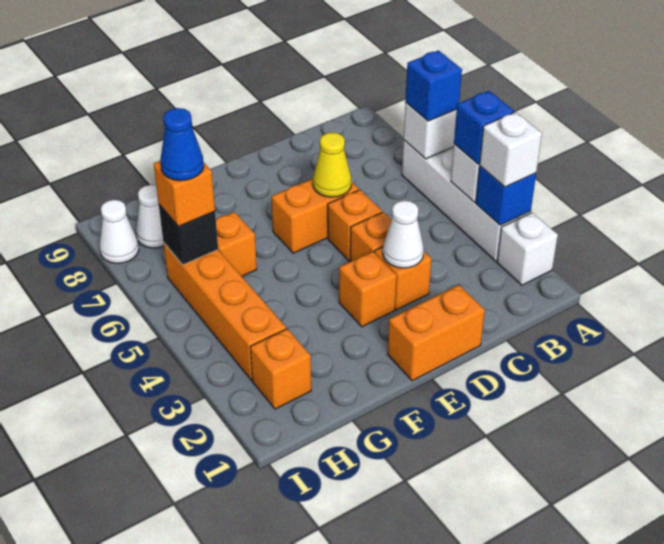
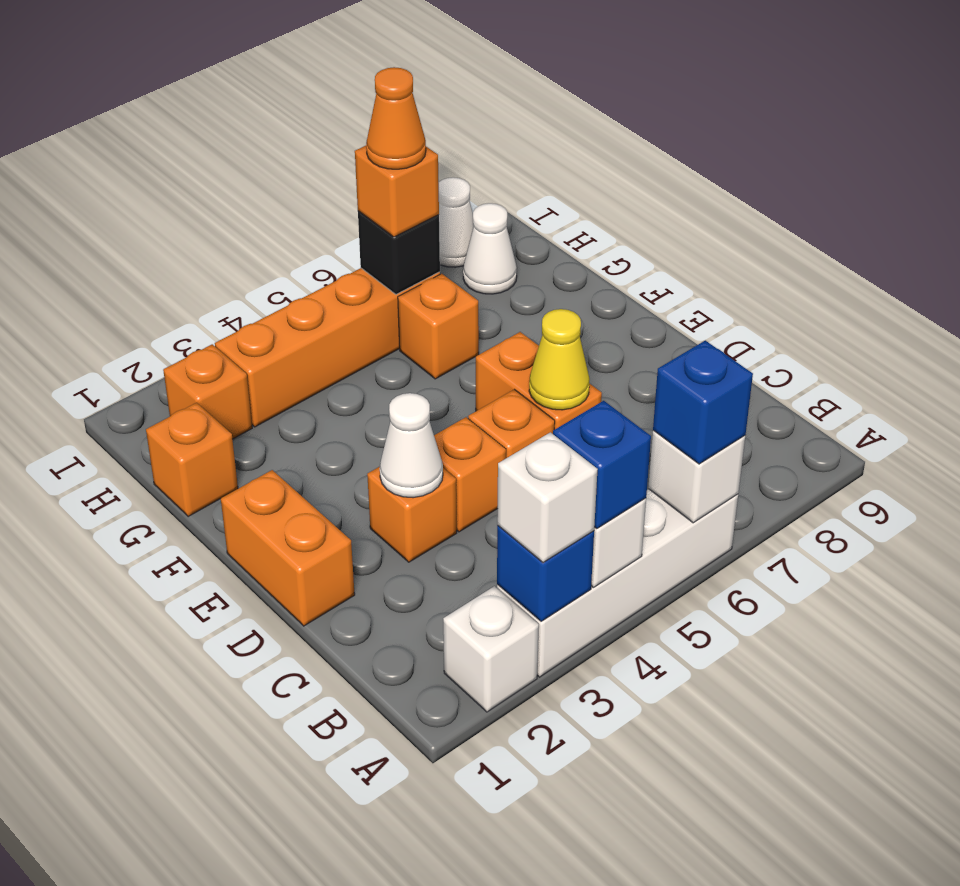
orange brick E3 level 1 -> orange brick G1 level 1
blue cone H6 level 4 -> orange cone H6 level 4

